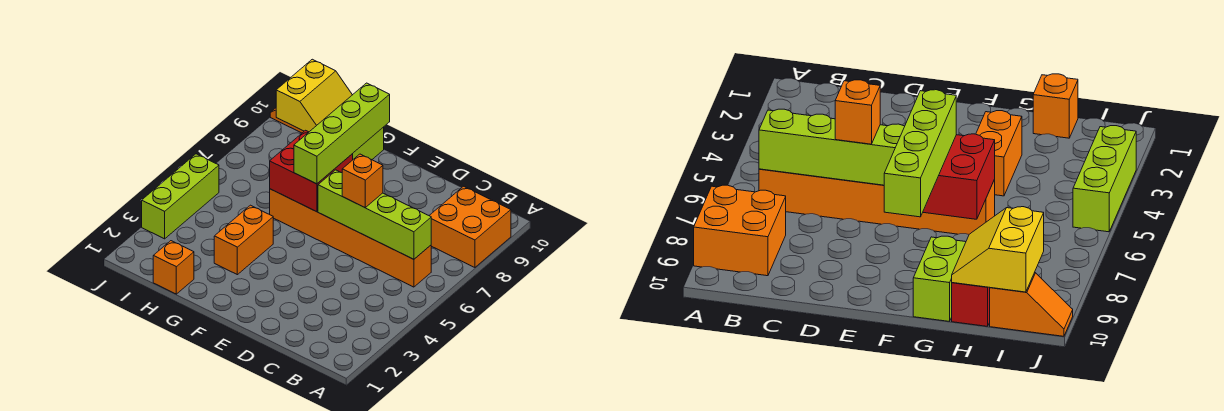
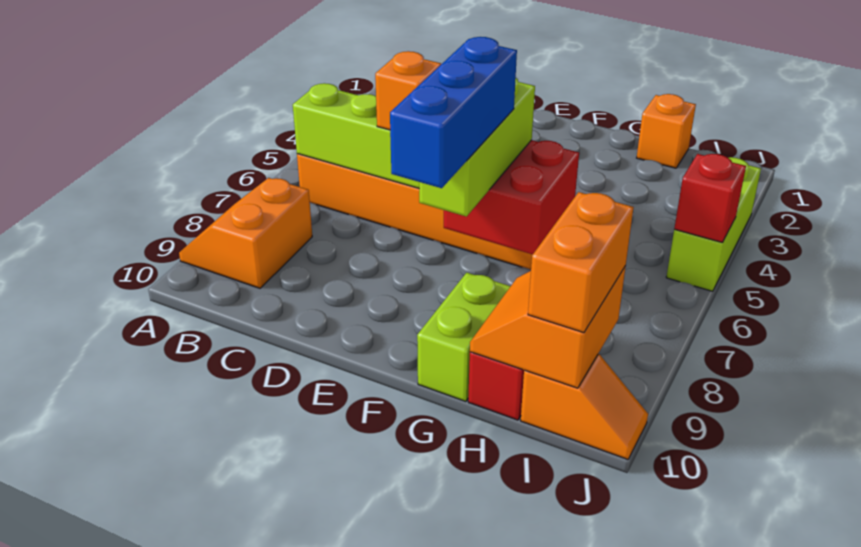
orange brick A8:B9 level 1 -> orange slope A8:B9 level 1 top B
lime brick F6:F9 level 3 -> lime brick F6:F8 level 3
none -> blue brick F7:F9 level 4
orange brick G3:G4 level 1 -> orange brick I9:I10 level 3
yellow slope H9:I10 level 2 top I -> orange slope H9:I10 level 2 top I
none -> red brick J5 level 2

